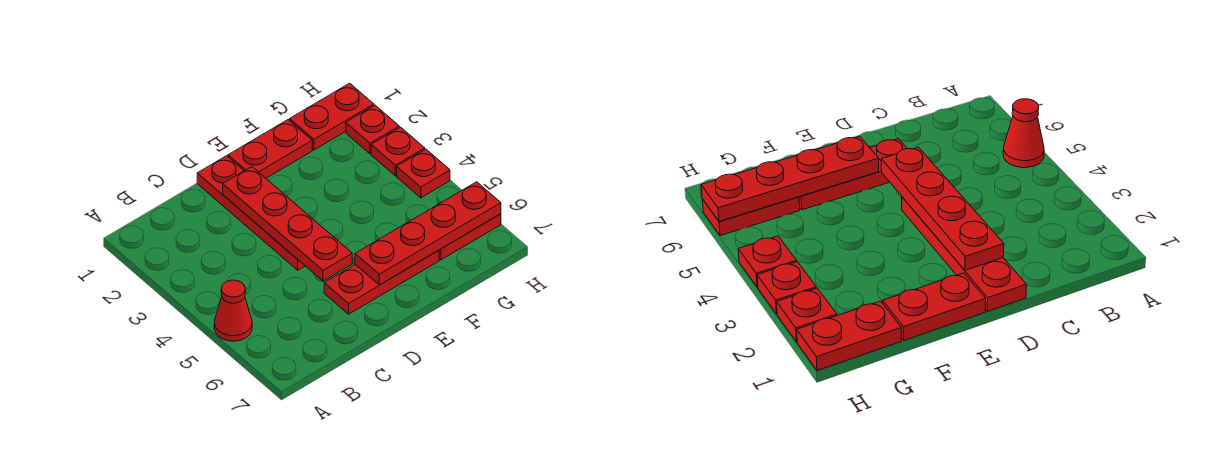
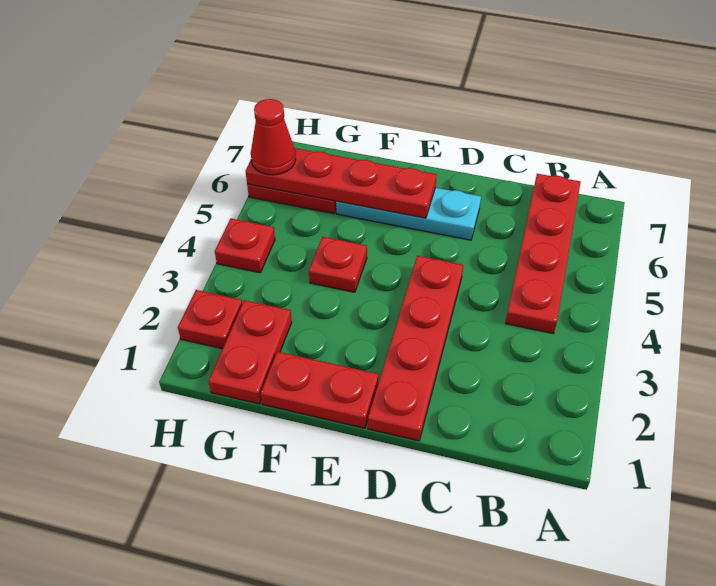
red cone A5 level 1 -> red cone H6 level 3
red plate D2:D5 level 2 -> red plate B4:B7 level 1
red plate D6:F6 level 1 -> cyan plate D6:F6 level 1
red plate G1:H1 level 1 -> red plate G1:G2 level 1
red plate H3 level 1 -> red plate F4 level 1

